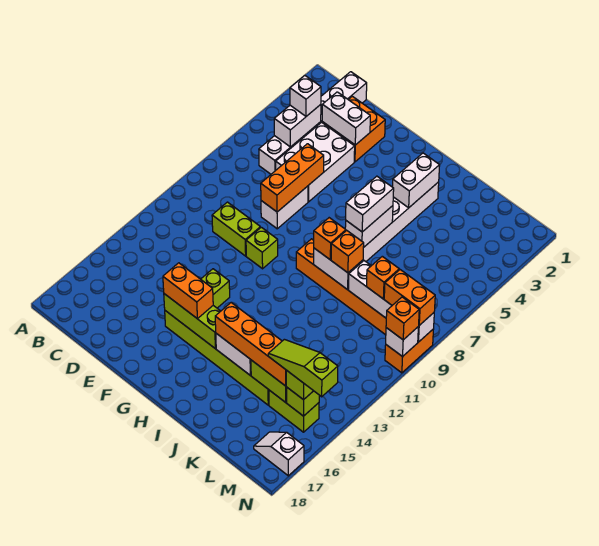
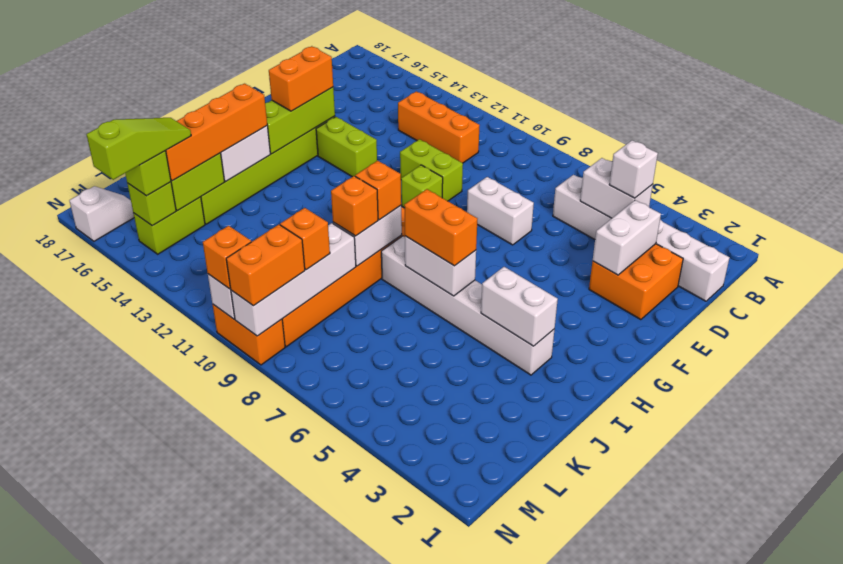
white brick D4:E6 level 1 -> none
lime brick D10:E10 level 1 -> lime brick E10:E11 level 1
orange brick E6:E8 level 2 -> orange brick C11:C13 level 1
white brick I6:I7 level 3 -> orange brick I6:I7 level 3

